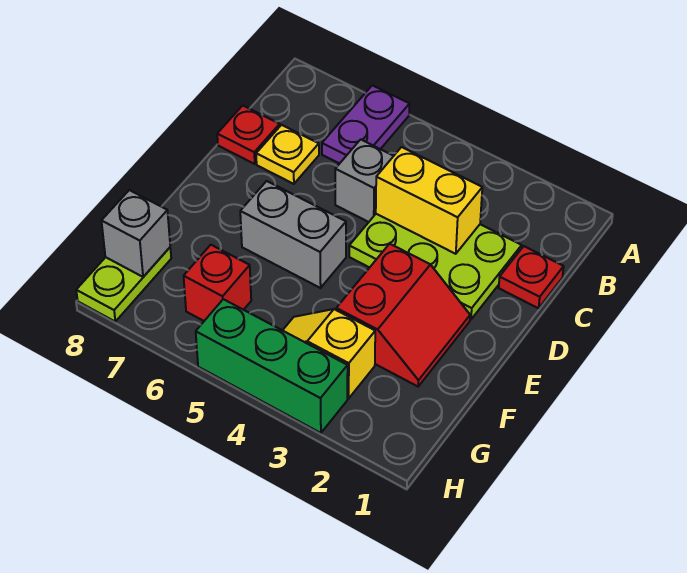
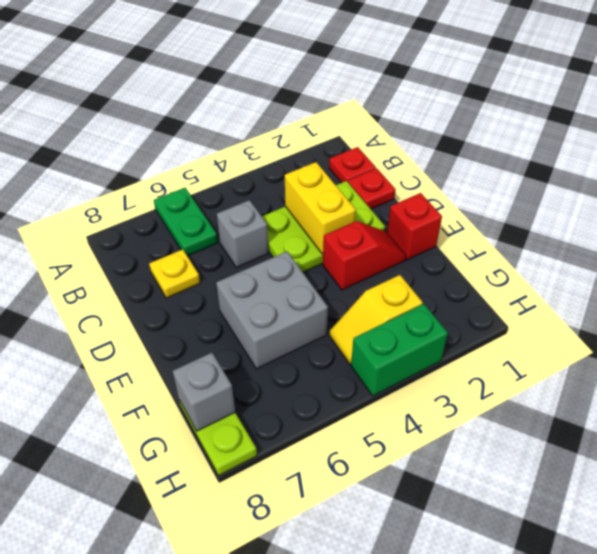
purple plate A6:B6 level 1 -> green plate A6:B6 level 1
yellow brick C3:C4 level 2 -> yellow brick C3:D3 level 2
red plate C8 level 1 -> red plate B1 level 1
red slope E2:F3 level 1 top 3 -> red slope E2:E3 level 1 top 3
grey brick E5:E6 level 1 -> grey brick E5:F6 level 1
red brick G6 level 1 -> red brick E1 level 1
green brick H3:H5 level 1 -> green brick H3:H4 level 1

